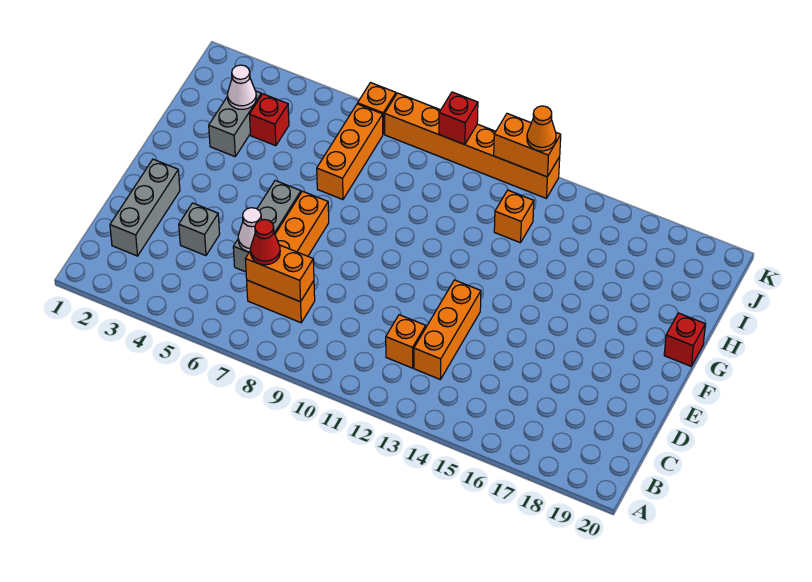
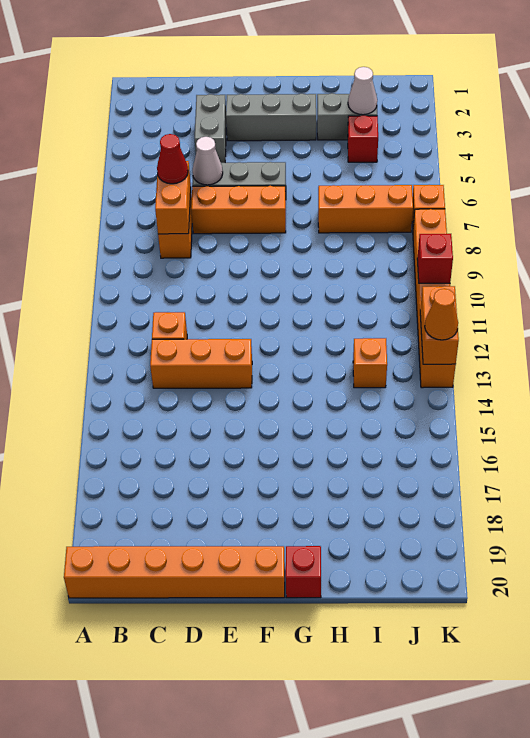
none -> orange brick A20:F20 level 1
grey brick C2:E2 level 1 -> grey brick E3:G3 level 1
grey brick D4 level 1 -> grey brick D3:D4 level 1

